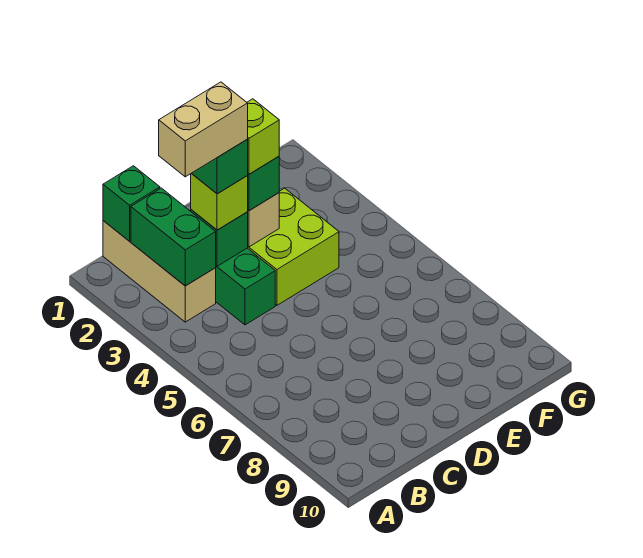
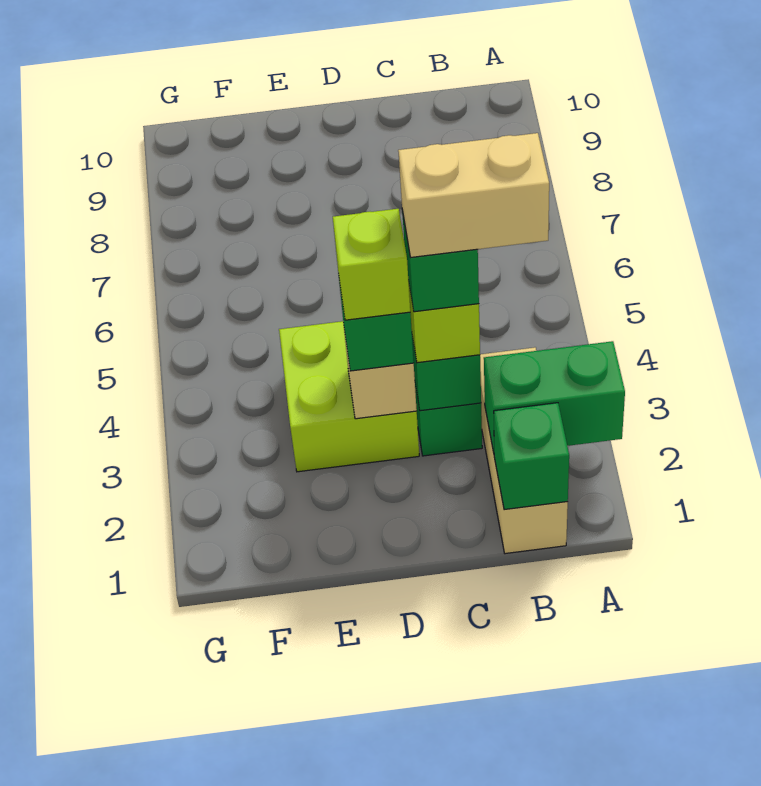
green brick B2:B3 level 2 -> green brick A2:B2 level 2

